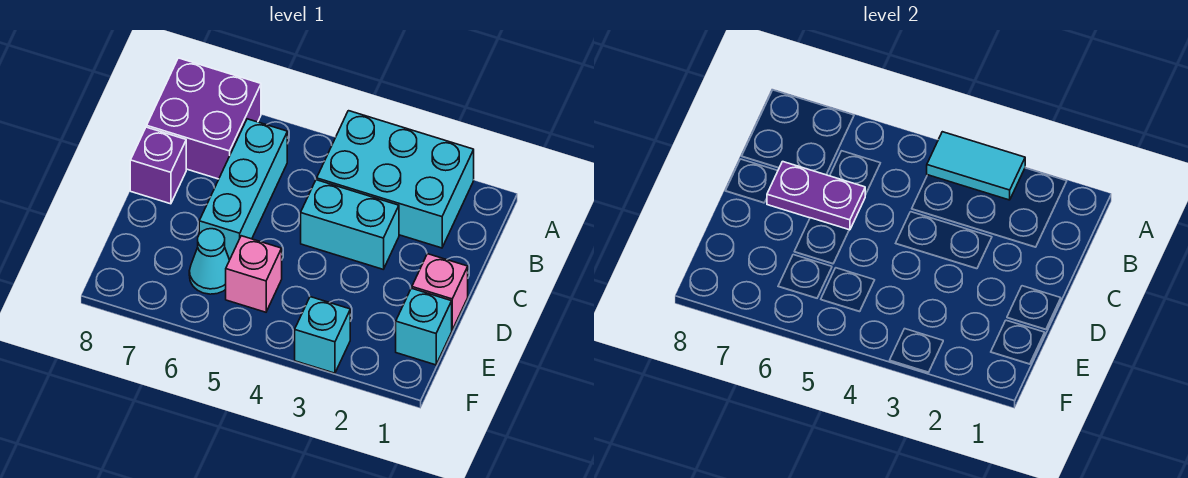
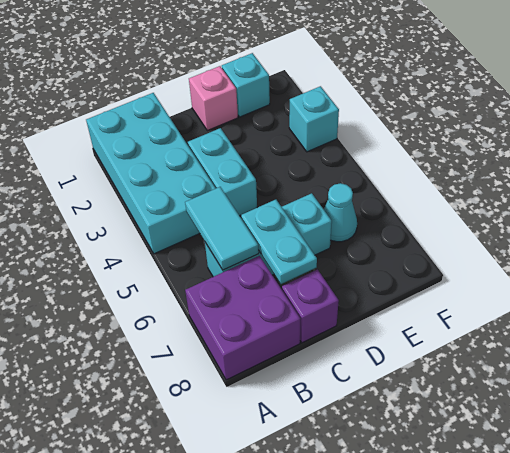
cyan brick A2:B4 level 1 -> cyan brick A1:B4 level 1
cyan tile A3:A4 level 2 -> cyan tile B5:B6 level 2
purple plate C6:C7 level 2 -> cyan plate C6:C7 level 2
pink brick E5 level 1 -> none

